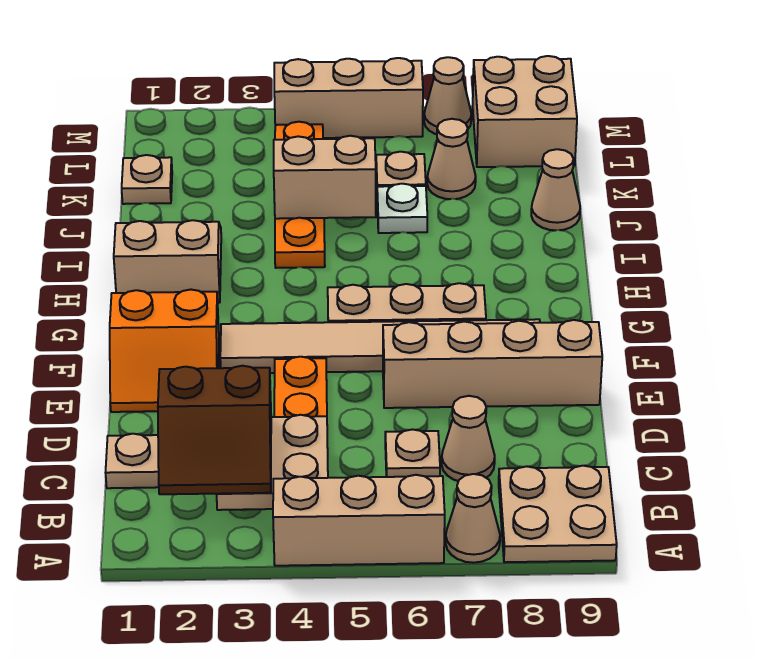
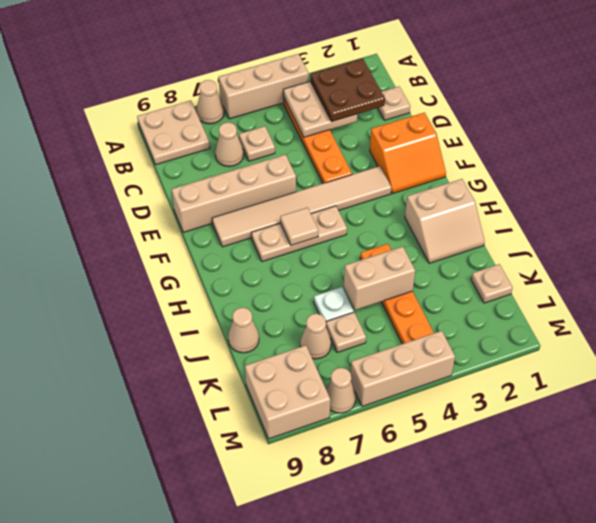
brown slope B2:C3 level 3 top C -> brown plate B2:C3 level 3
orange slope E1:F2 level 1 top F -> orange slope E1:F2 level 1 top E
none -> tan tile G6 level 2

